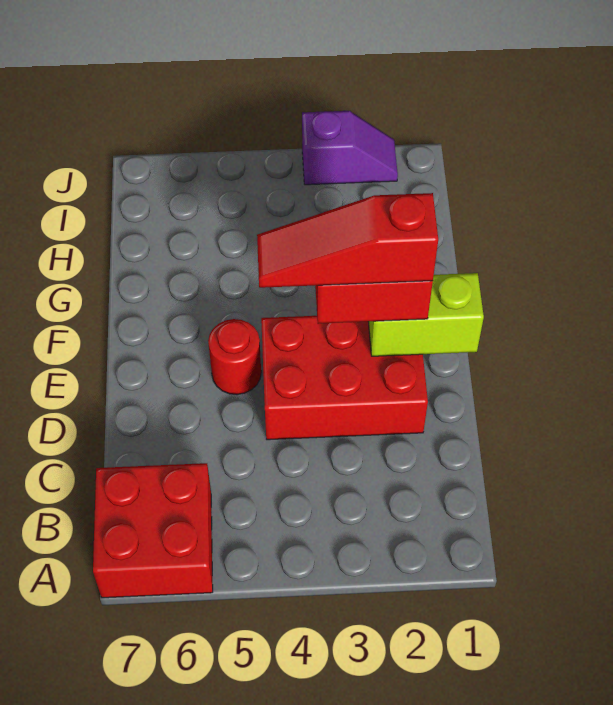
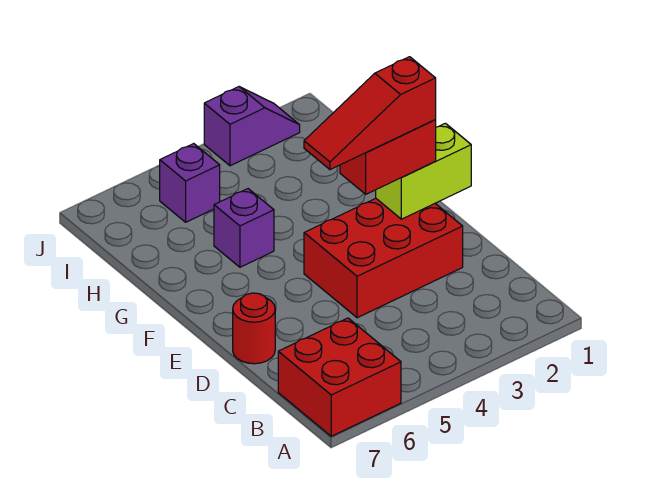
red round brick E5 level 1 -> red round brick D7 level 1
none -> purple brick G5 level 1
none -> purple brick I5 level 1

